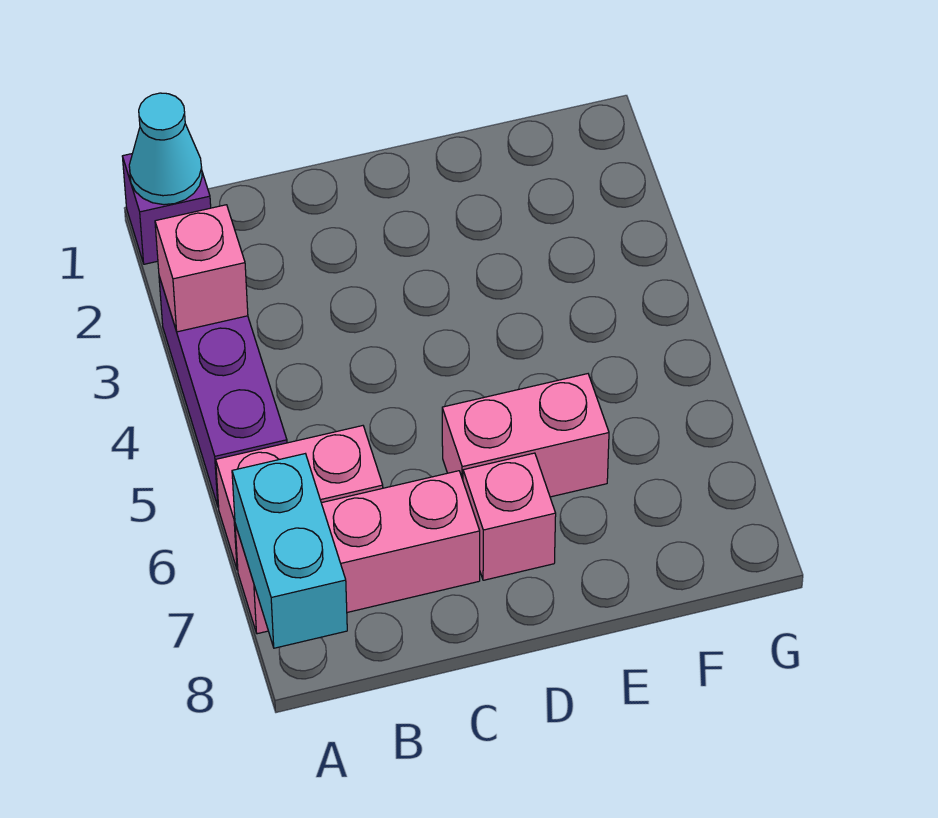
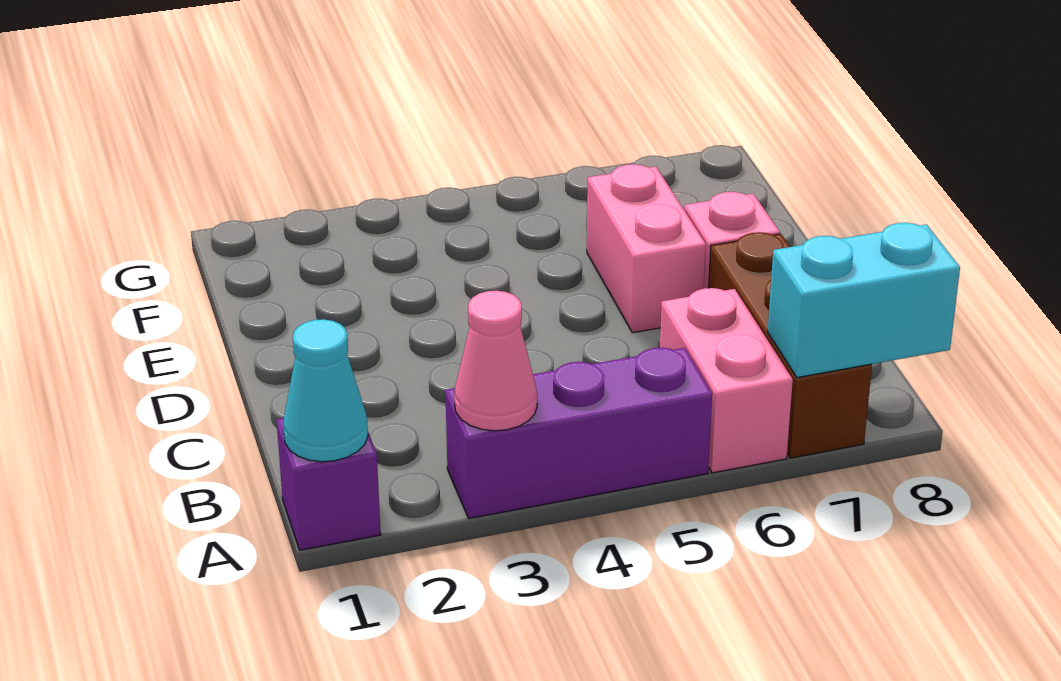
pink brick A3 level 2 -> pink cone A3 level 2
pink brick A7:C7 level 1 -> brown brick A7:C7 level 1

